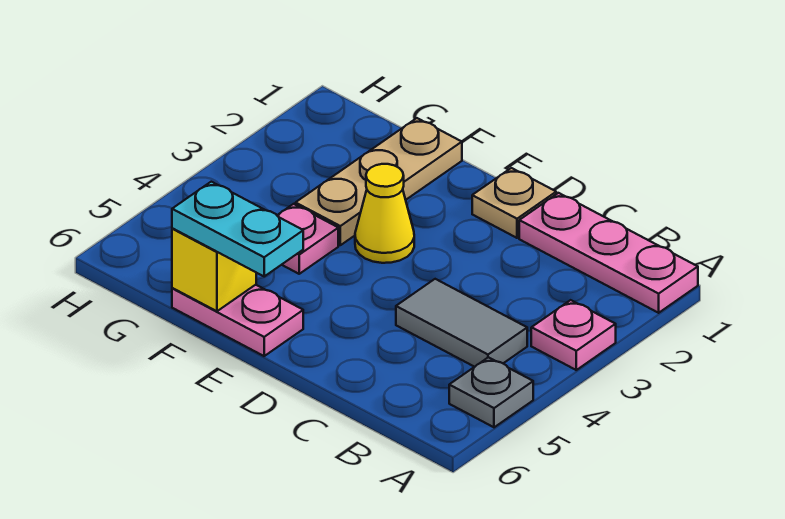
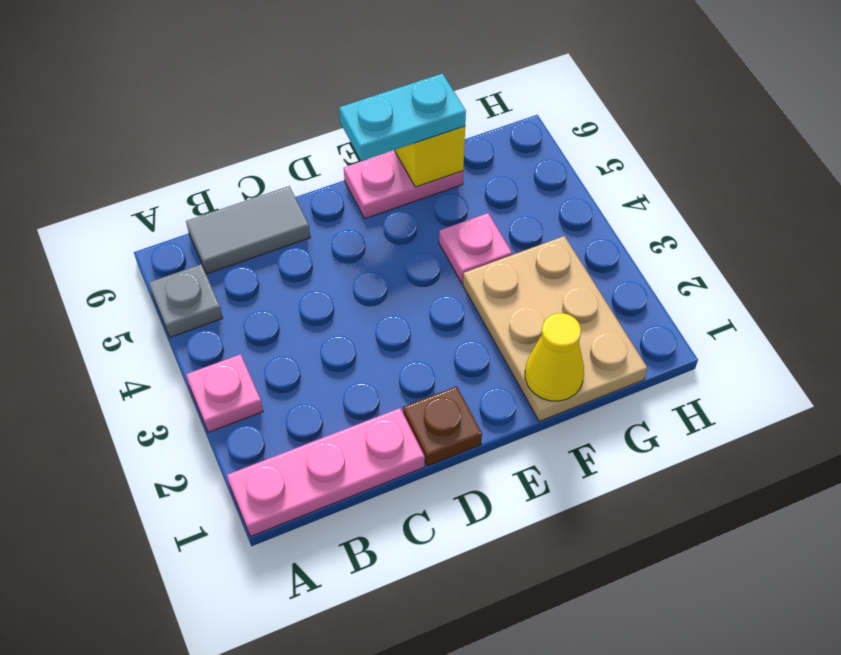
grey tile B4:C4 level 1 -> grey tile B6:C6 level 1
tan plate D1 level 1 -> brown plate D1 level 1
yellow cone E3 level 1 -> yellow cone F1 level 2
tan plate F1:F3 level 1 -> tan plate F1:G3 level 1

